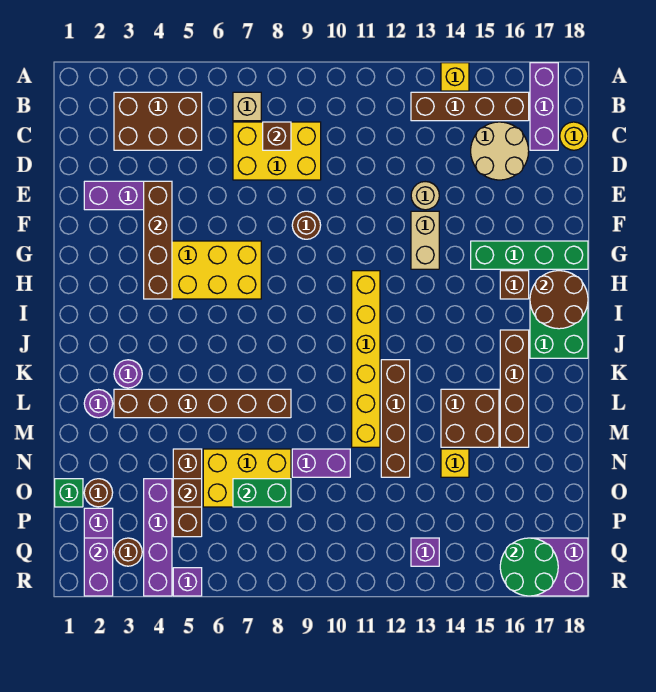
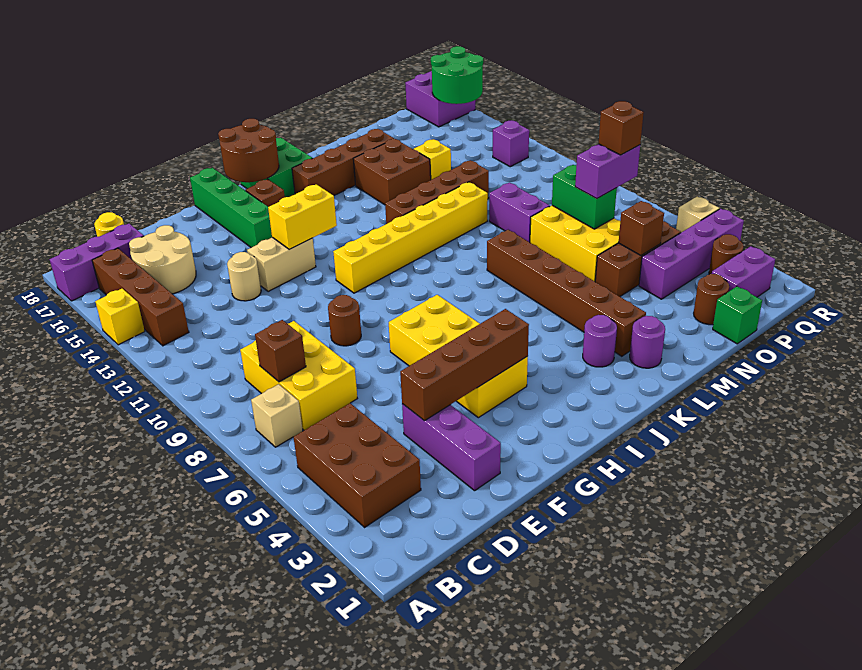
none -> yellow brick G13:H13 level 2
none -> brown brick P7 level 4
purple brick Q2:R2 level 2 -> purple brick O7:P7 level 3
purple brick R5 level 1 -> tan brick R5 level 1

